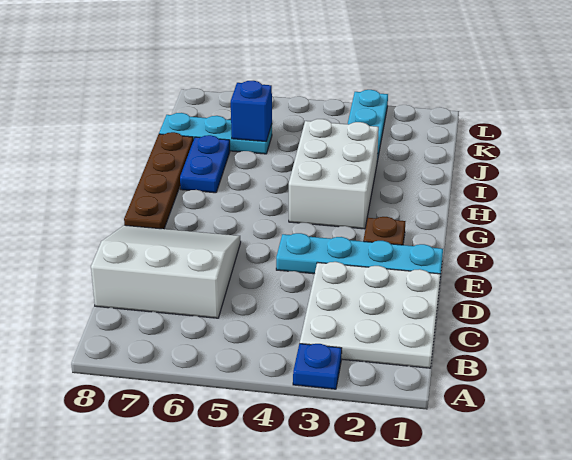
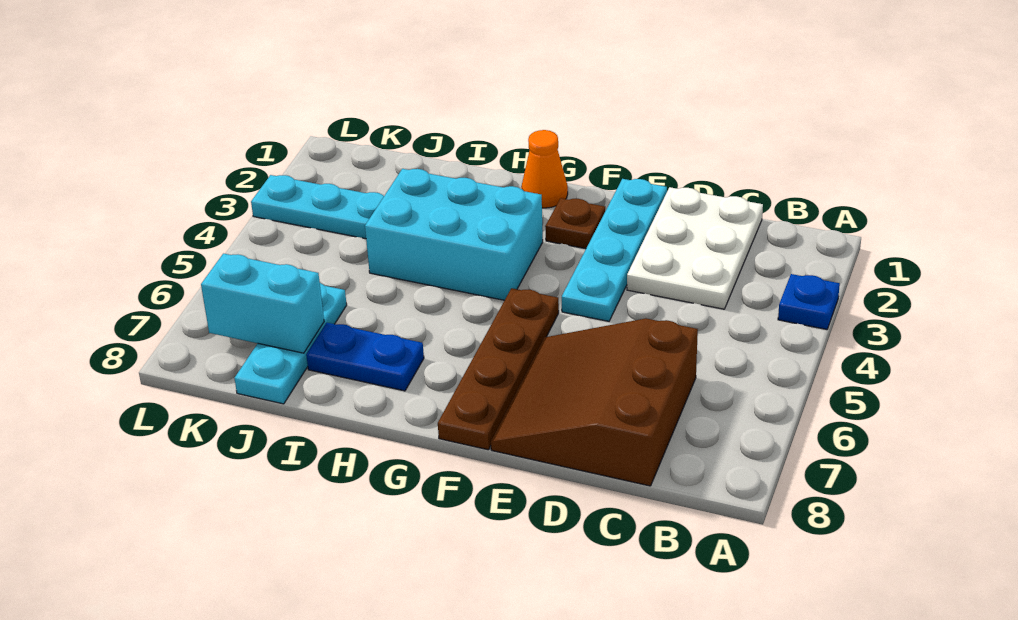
white plate B1:D3 level 1 -> white plate C1:D3 level 1
white slope C6:E8 level 1 top C -> brown slope C6:E8 level 1 top C
brown plate F8:I8 level 1 -> brown plate F5:F8 level 1
none -> orange cone G1 level 1
white brick G3:I4 level 1 -> cyan brick G3:I4 level 1
blue brick J6 level 2 -> none
none -> cyan brick J7:K7 level 2

